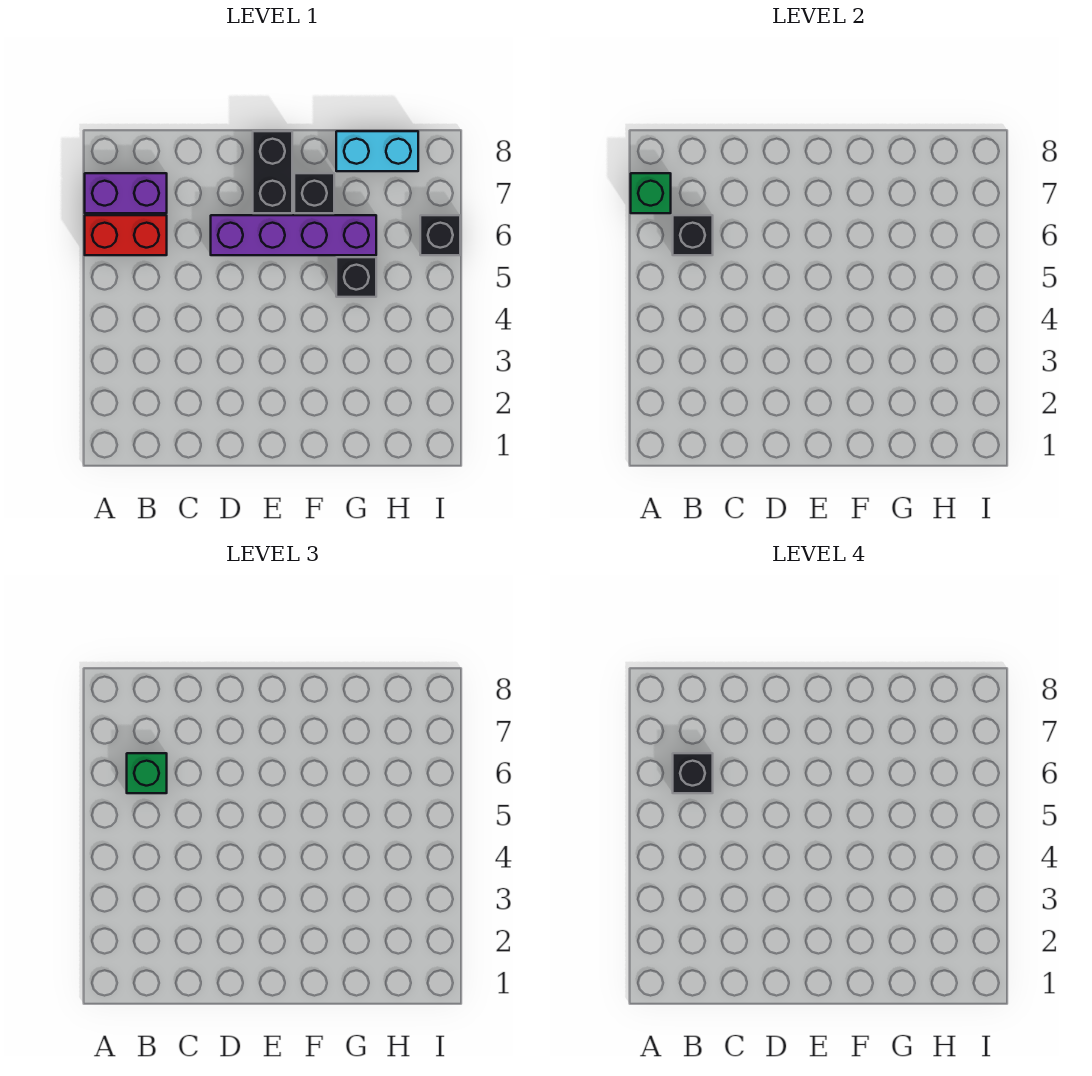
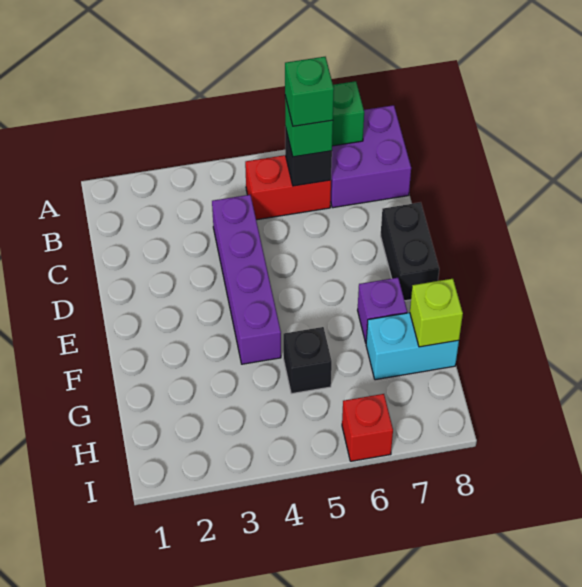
red brick A6:B6 level 1 -> red brick B5:B6 level 1
purple brick A7:B7 level 1 -> purple brick A7:B8 level 1
black brick B6 level 4 -> green brick B6 level 4
purple brick D6:G6 level 1 -> purple brick C4:F4 level 1
black brick E7:E8 level 1 -> black brick D8:E8 level 1
black brick F7 level 1 -> purple brick F7 level 1
cyan brick G8:H8 level 1 -> cyan brick G7:G8 level 1
none -> lime brick G8 level 2
black brick I6 level 1 -> red brick I6 level 1

